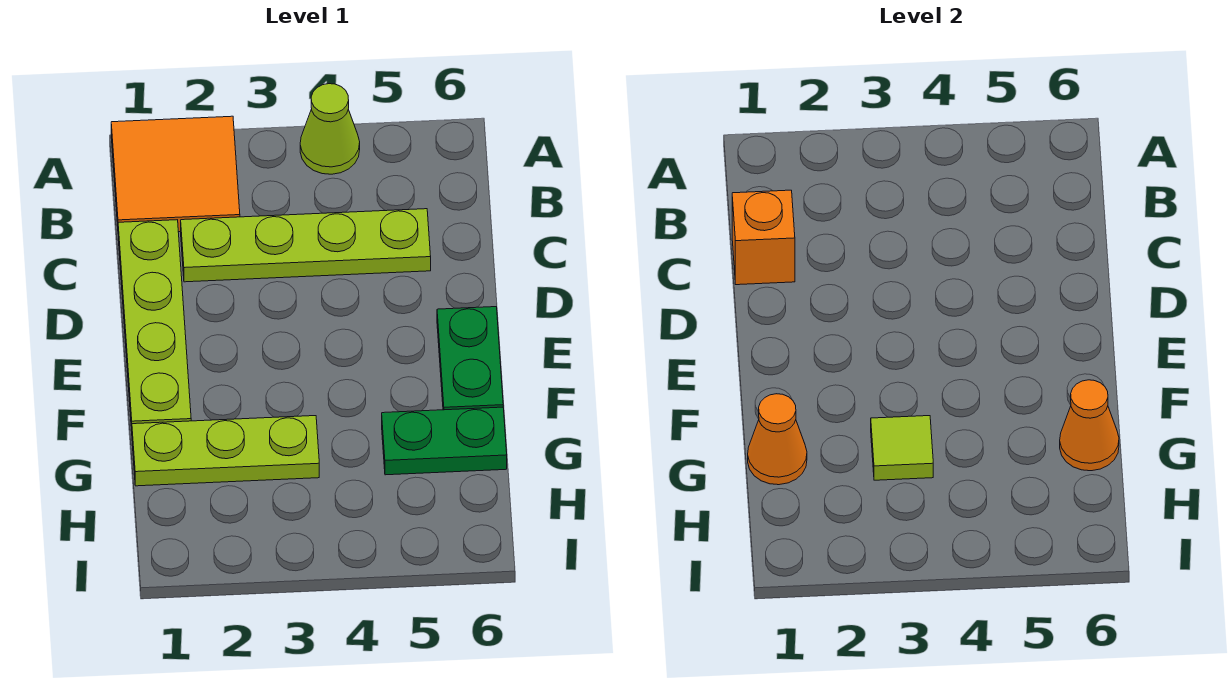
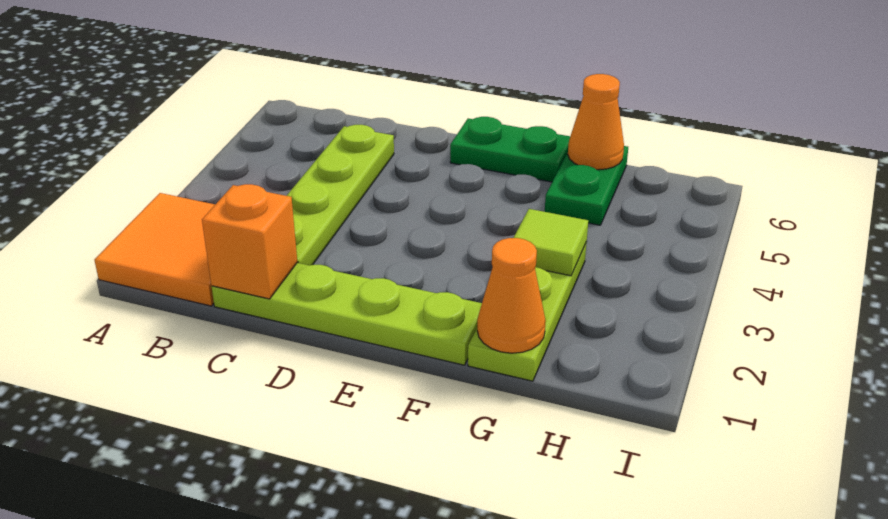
lime cone A4 level 1 -> none

